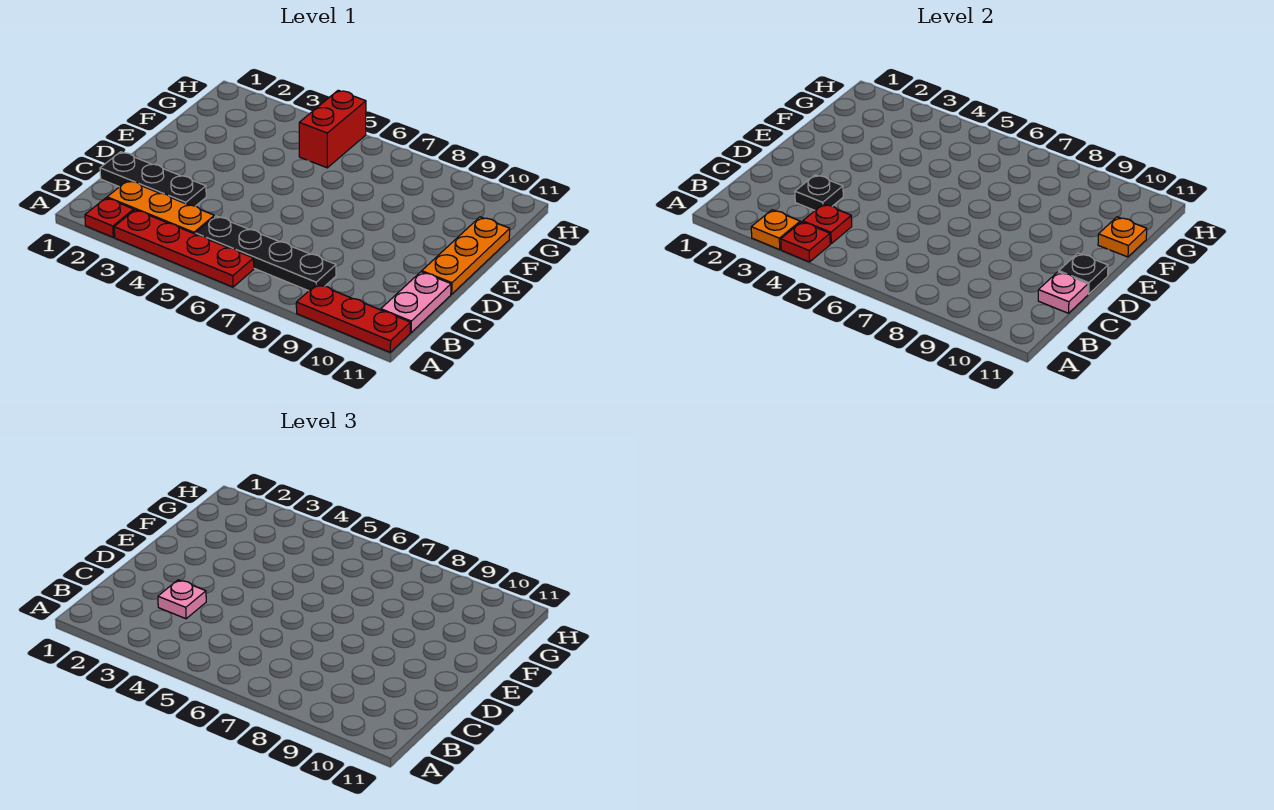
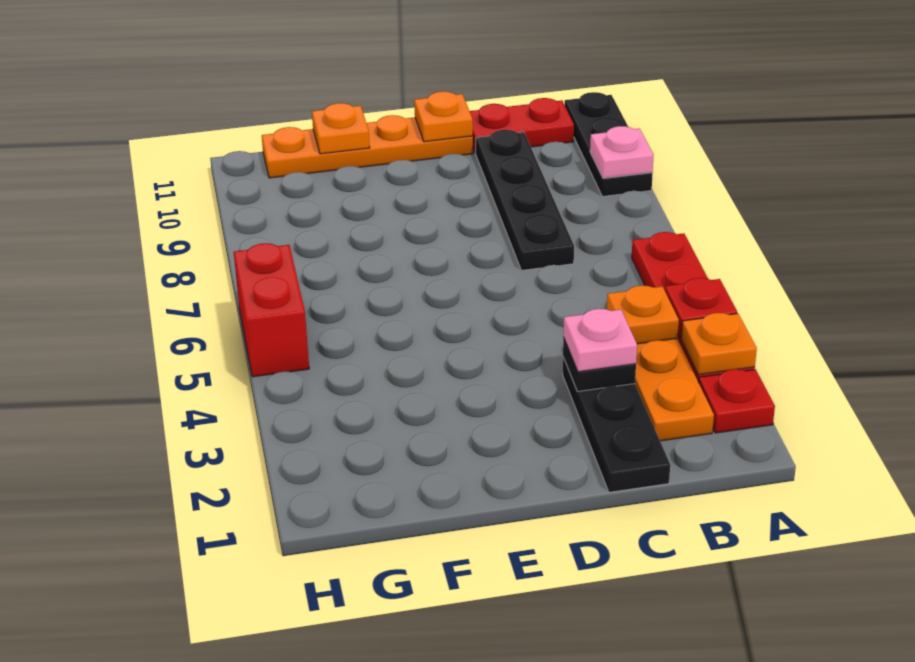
red plate A9:A11 level 1 -> black plate A9:A11 level 1
red plate B4 level 2 -> orange plate B4 level 2
black plate B5:B8 level 1 -> black plate C7:C10 level 1
pink plate B11:C11 level 1 -> red plate B11:C11 level 1
pink plate C11 level 2 -> pink plate A9 level 2
orange plate D11:F11 level 1 -> orange plate D11:G11 level 1
black plate D11 level 2 -> orange plate D11 level 2
red brick G5:H5 level 1 -> red brick H5:H6 level 1

